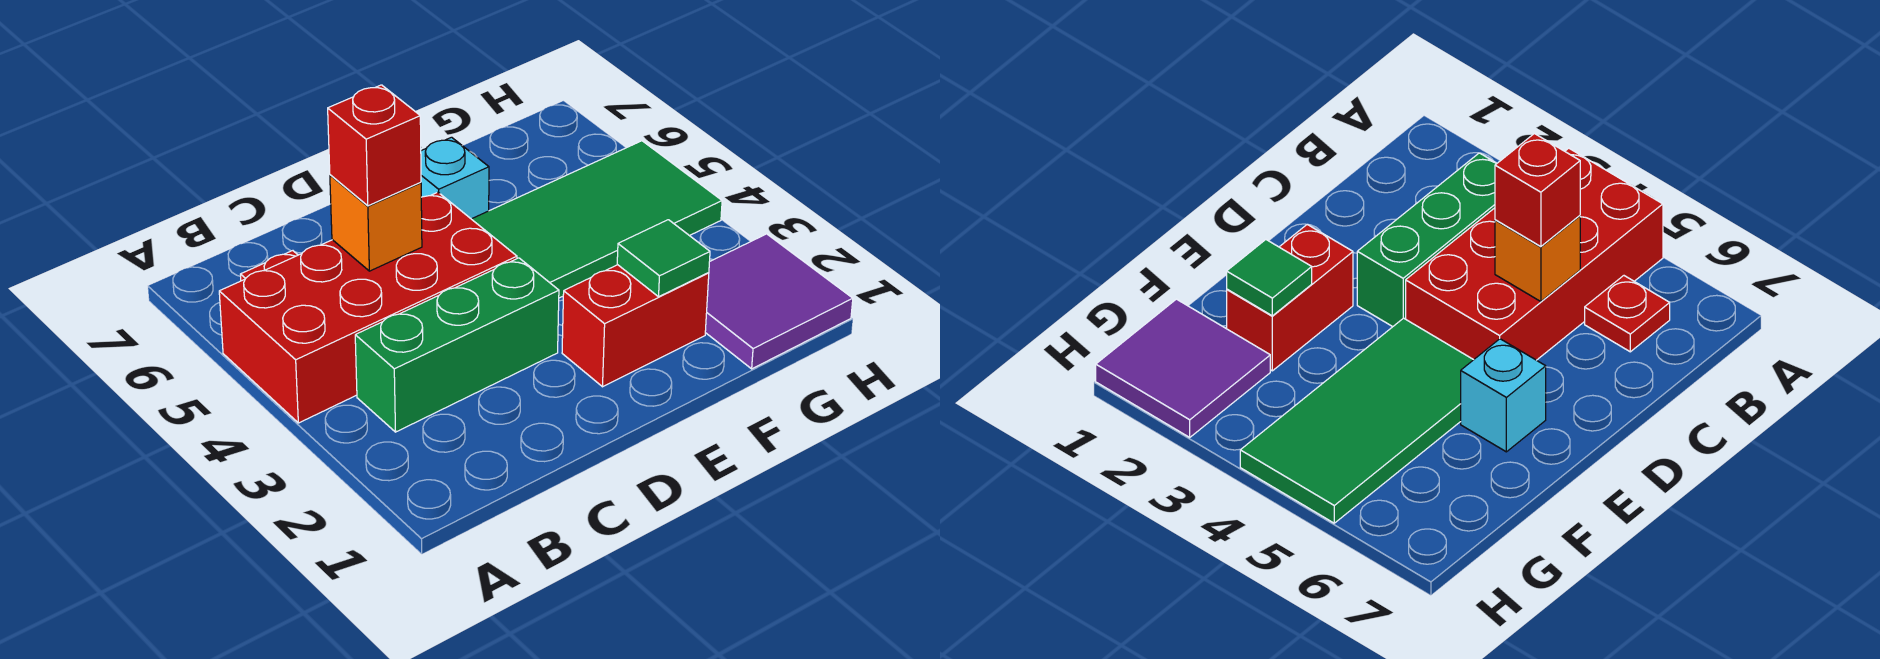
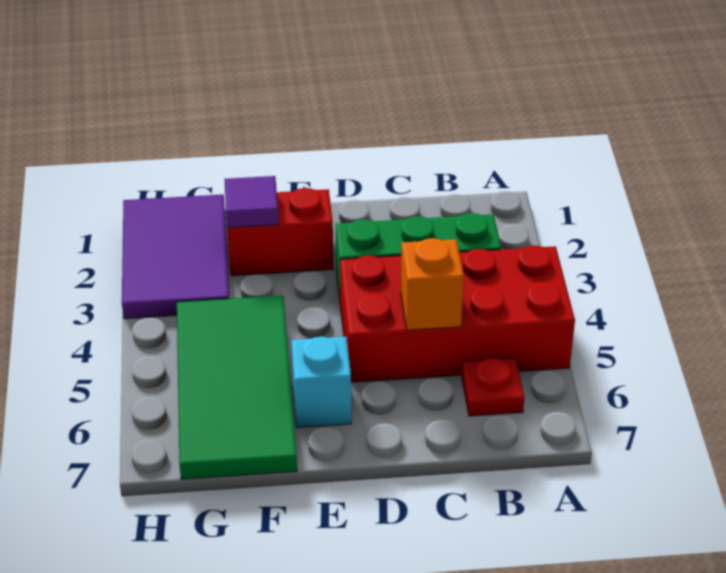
red brick C5 level 3 -> none
green tile E4:H5 level 1 -> green tile F4:G7 level 1
green tile F2 level 2 -> purple tile F2 level 2
purple tile G1:H2 level 1 -> purple tile G1:H3 level 1

